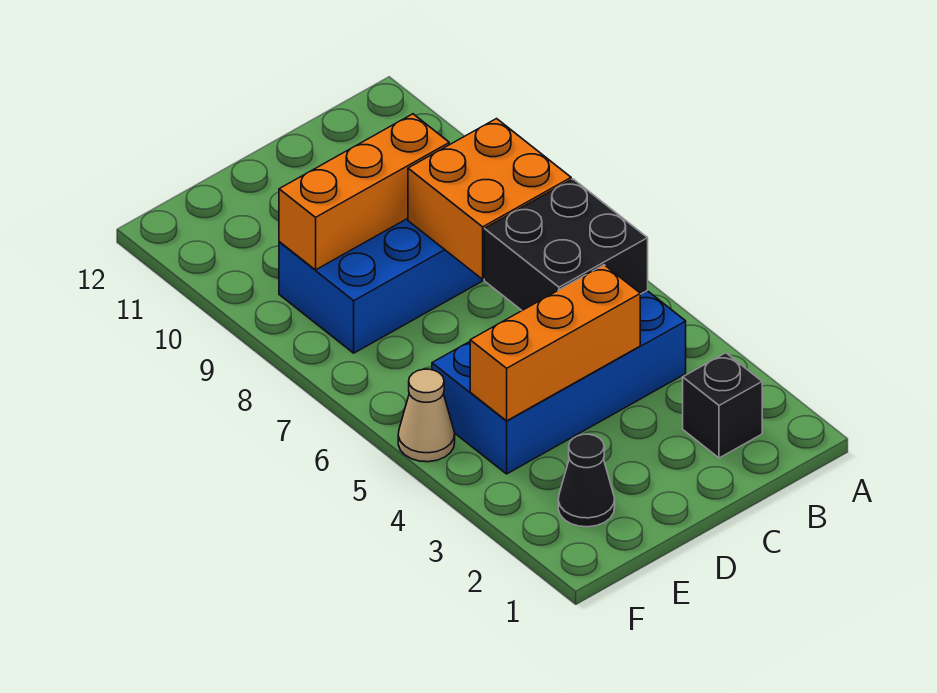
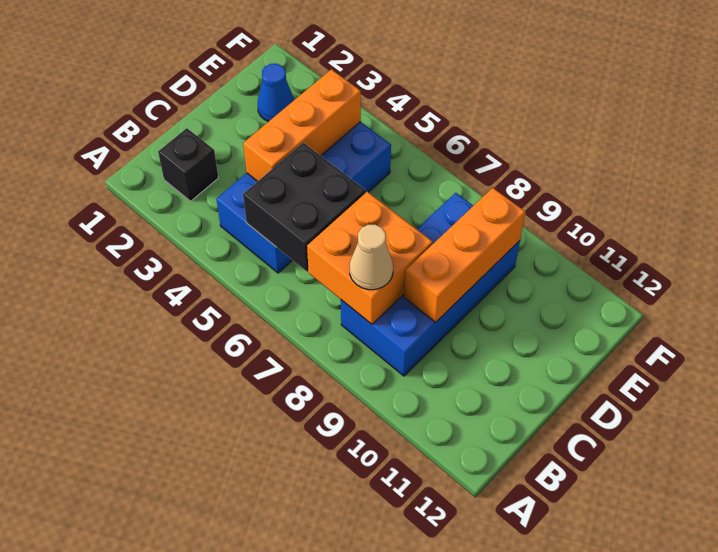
black cone E2 level 1 -> blue cone E2 level 1
tan cone F5 level 1 -> tan cone B8 level 3

